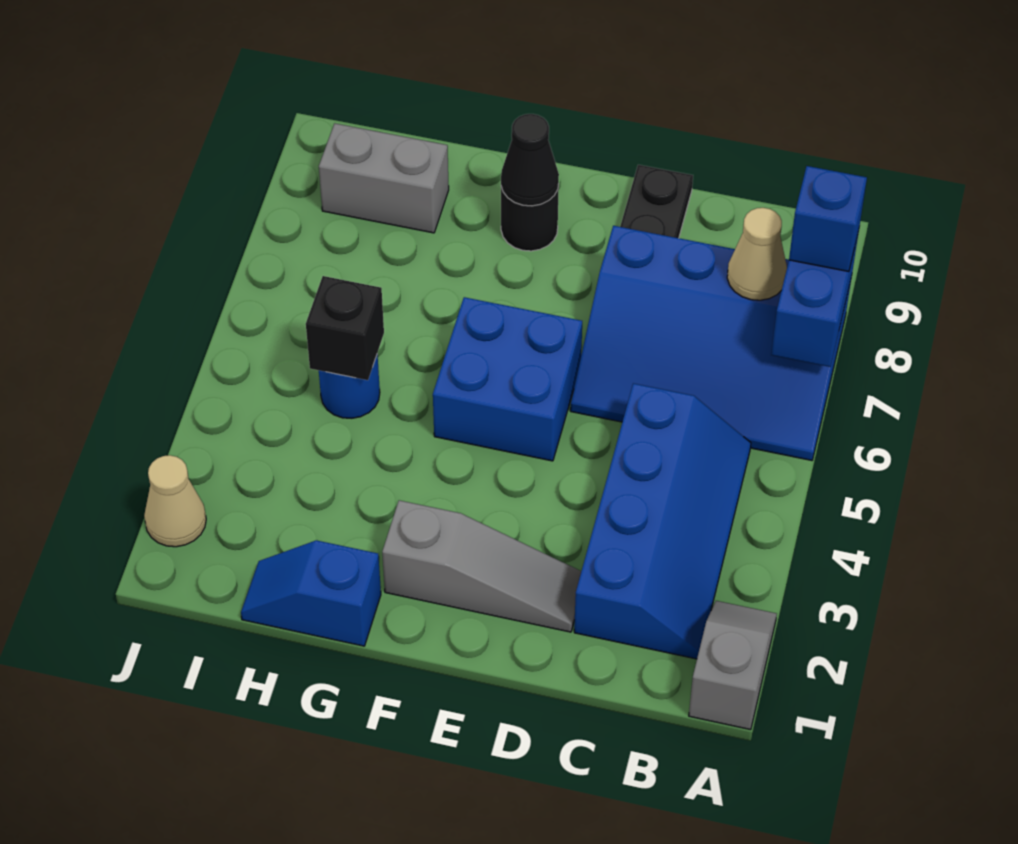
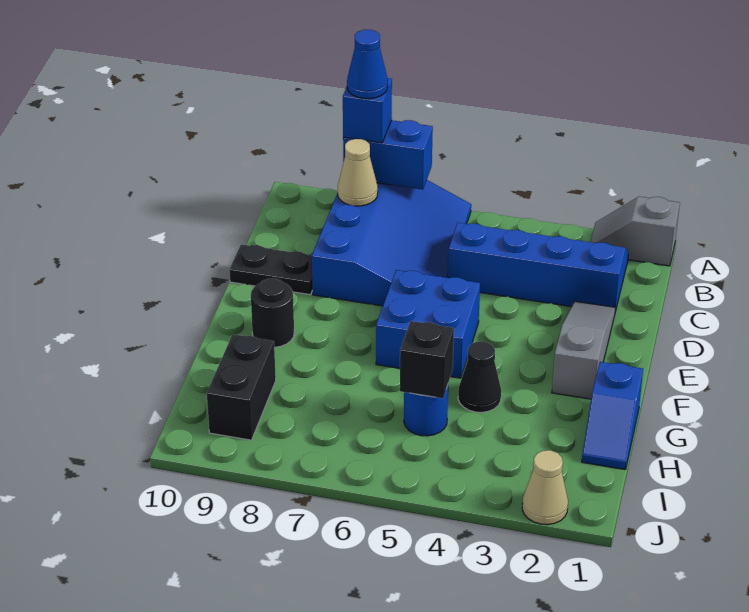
none -> blue cone A8 level 4
black cone F9 level 2 -> black cone G4 level 1
grey brick H9:I9 level 1 -> black brick H9:I9 level 1

